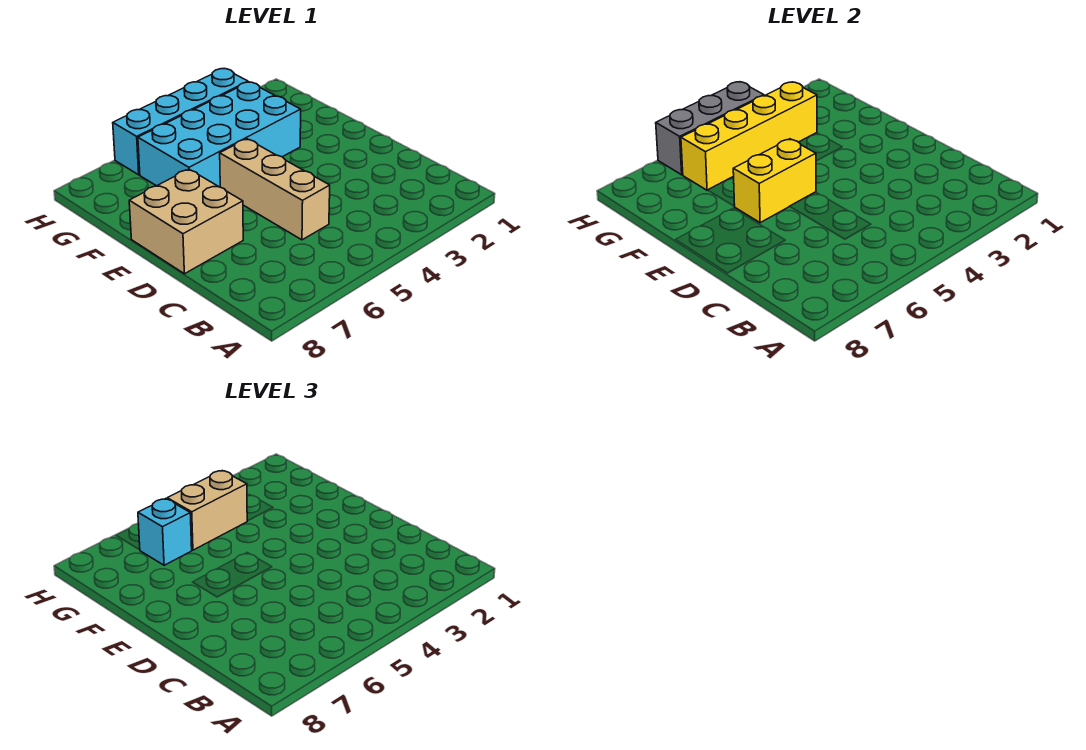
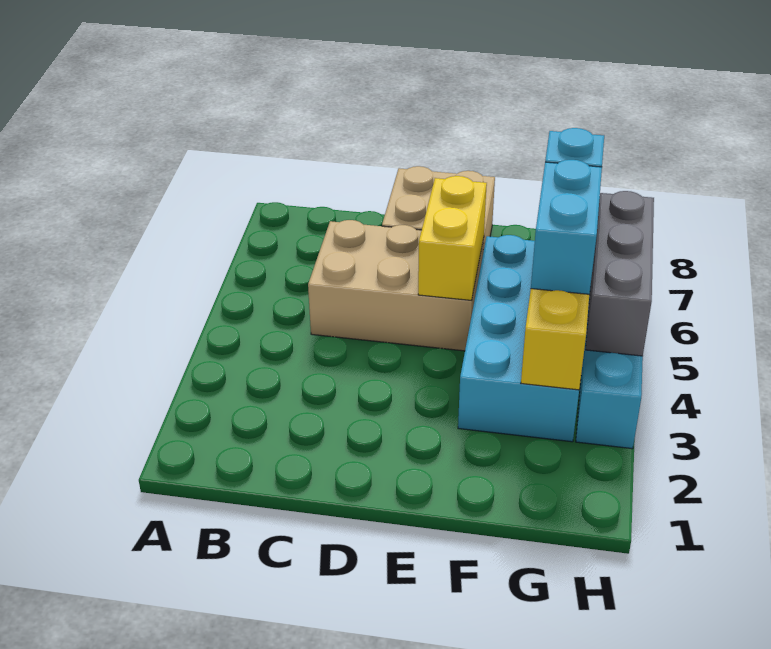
tan brick C5:E5 level 1 -> tan brick C5:E6 level 1
tan brick G4:G5 level 3 -> cyan brick G4:G5 level 3

